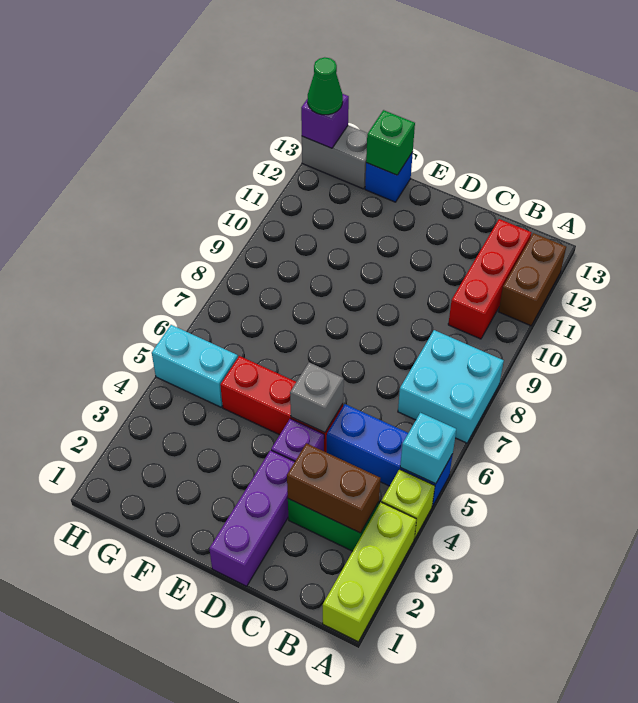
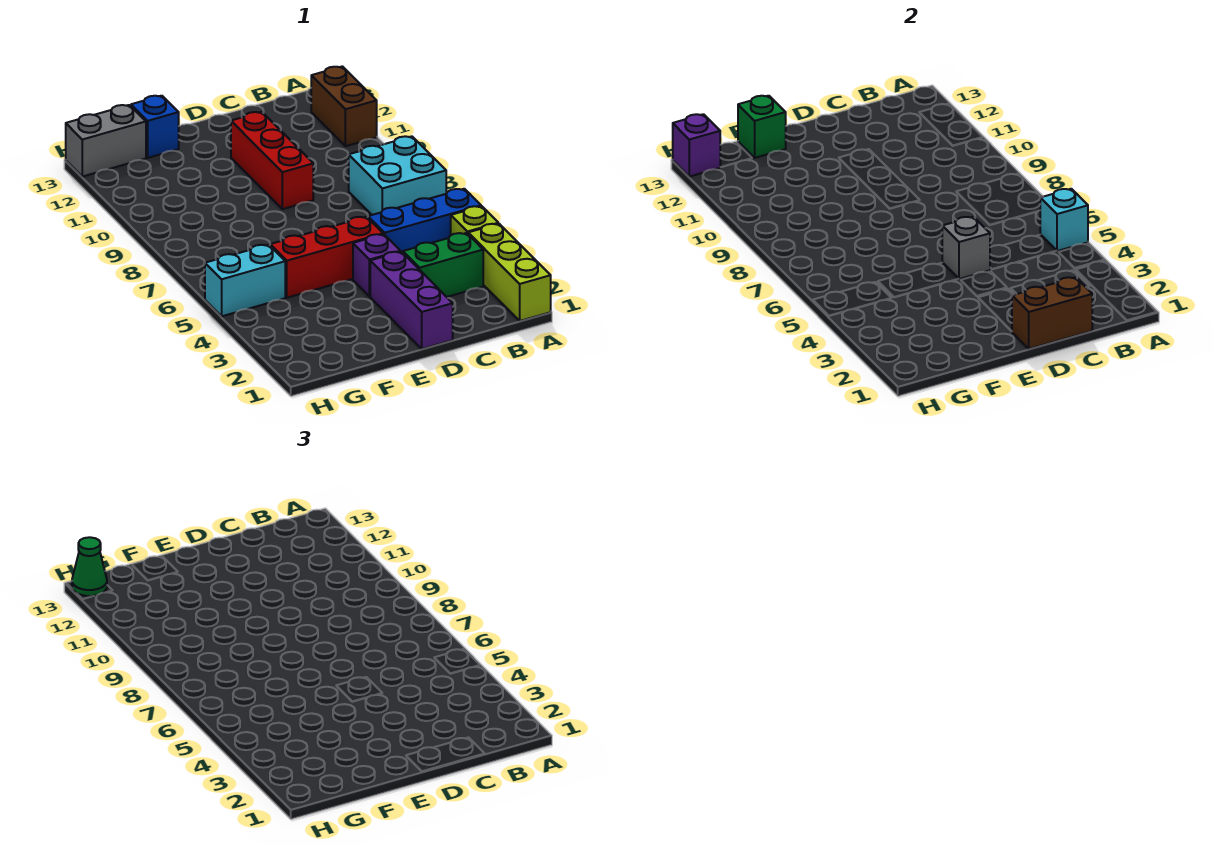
brown brick B3:C3 level 2 -> brown brick C1:D1 level 2
red brick B10:B12 level 1 -> red brick D9:D11 level 1

